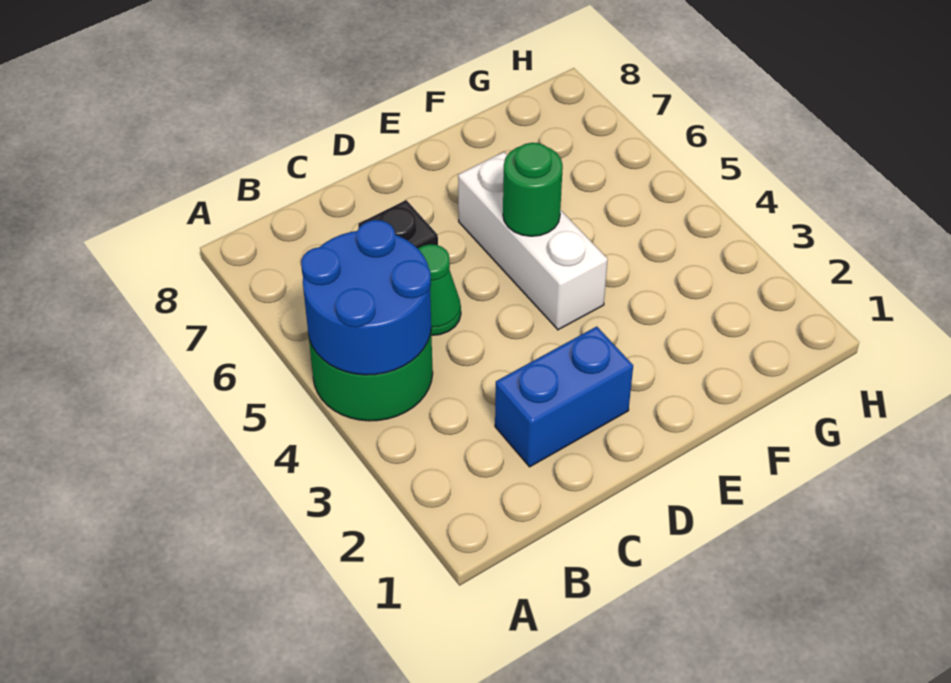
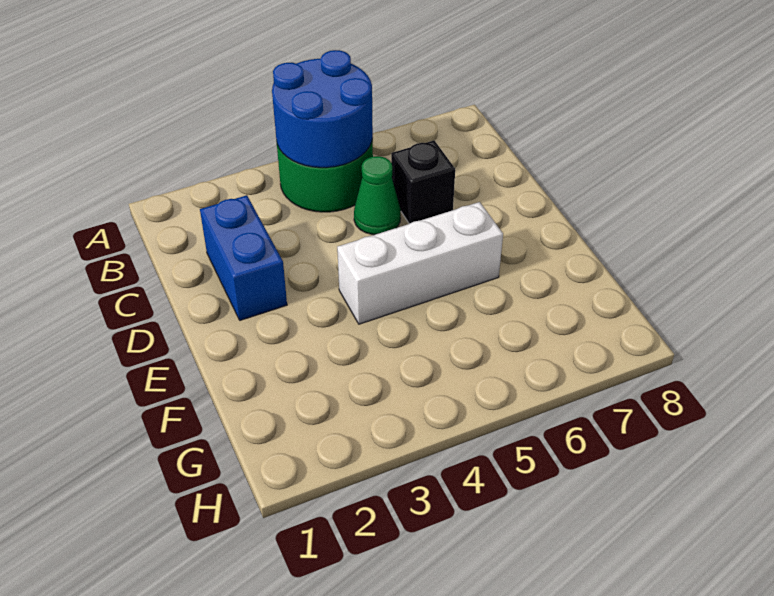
green round brick E5 level 2 -> none

